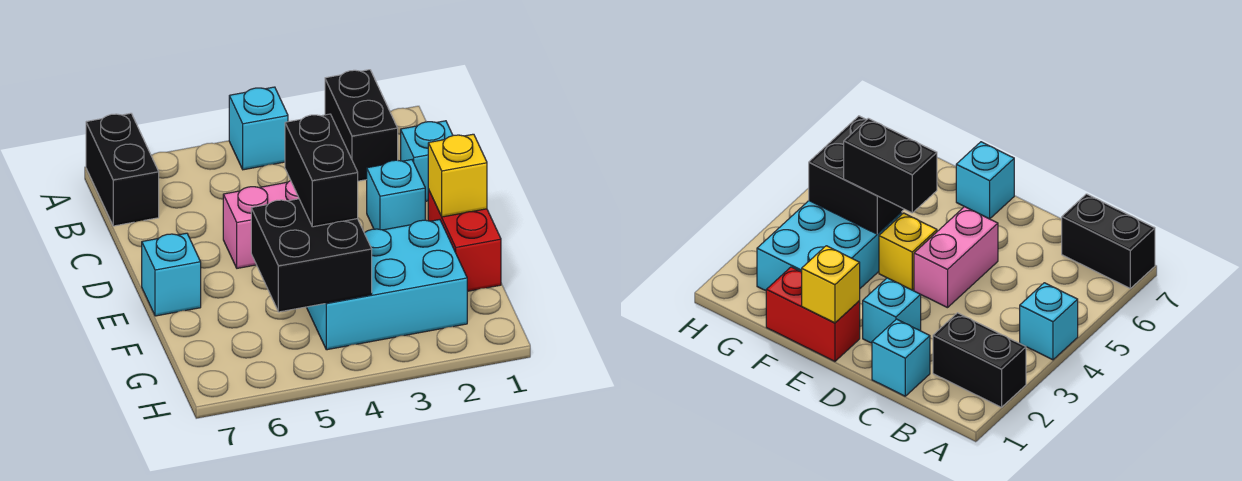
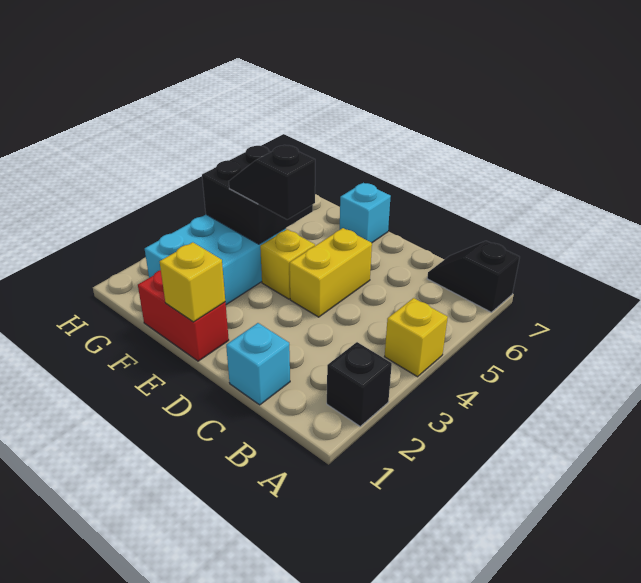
black brick A2:B2 level 1 -> black brick A2 level 1
cyan brick A4 level 1 -> yellow brick A4 level 1
black brick A7:B7 level 1 -> black slope A7:B7 level 1 top A
cyan brick D2 level 1 -> none
pink brick D4:D5 level 1 -> yellow brick D4:D5 level 1
black brick E4:F4 level 3 -> black slope E4:F4 level 3 top E

